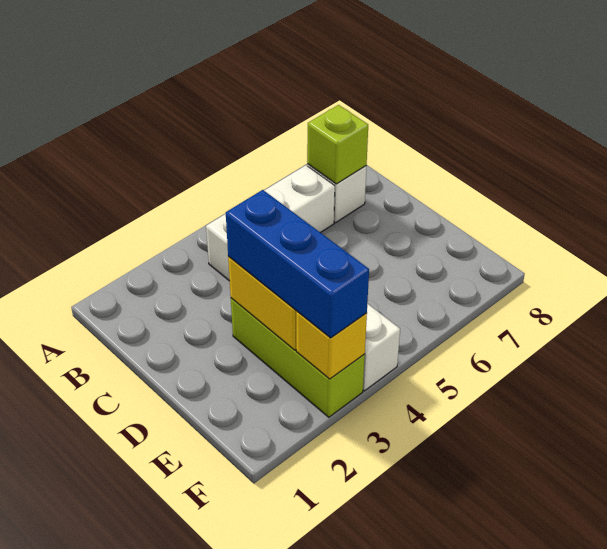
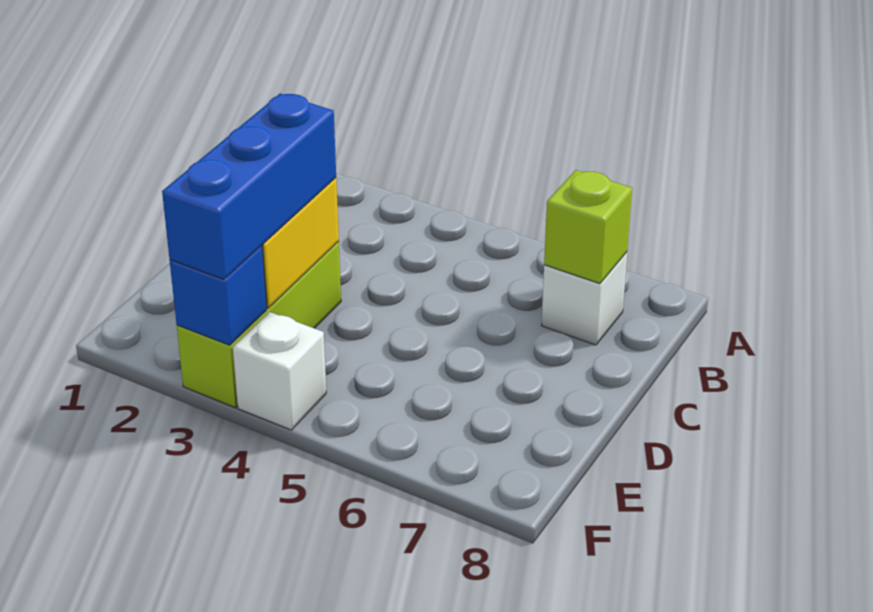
white brick B4:B6 level 1 -> none
yellow brick F3 level 2 -> blue brick F3 level 2

